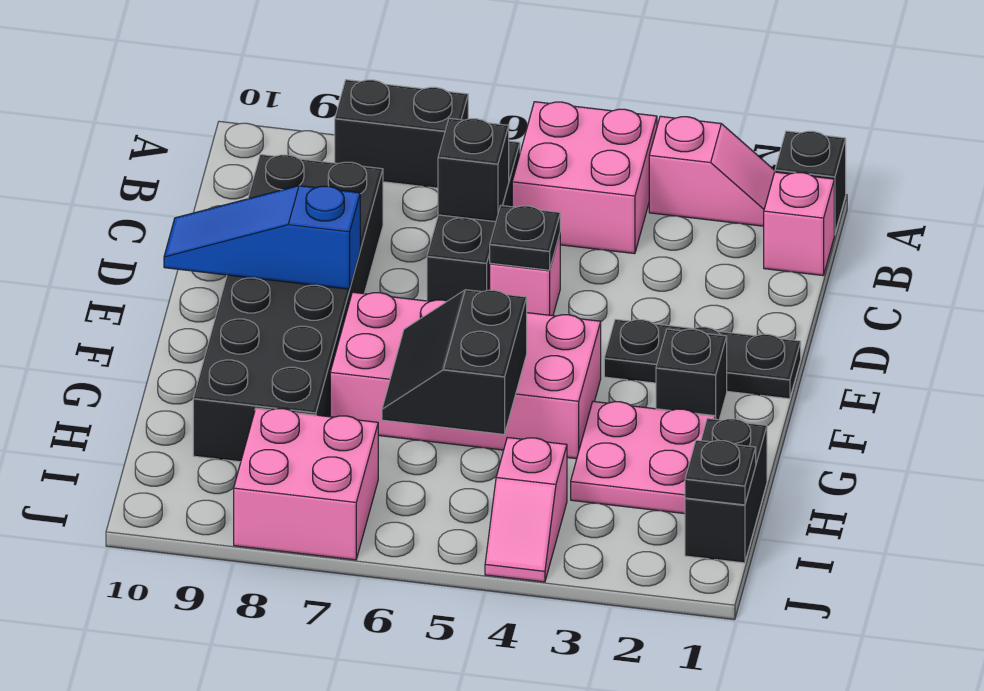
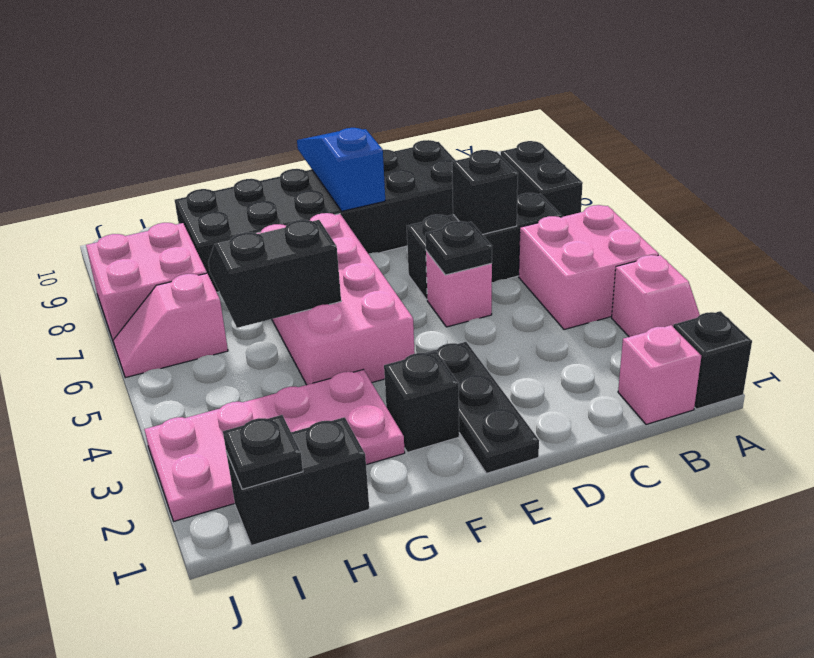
pink plate G2:H3 level 1 -> pink plate G2:J3 level 1
pink slope I4:J4 level 1 top I -> pink slope I6:J6 level 1 top I

